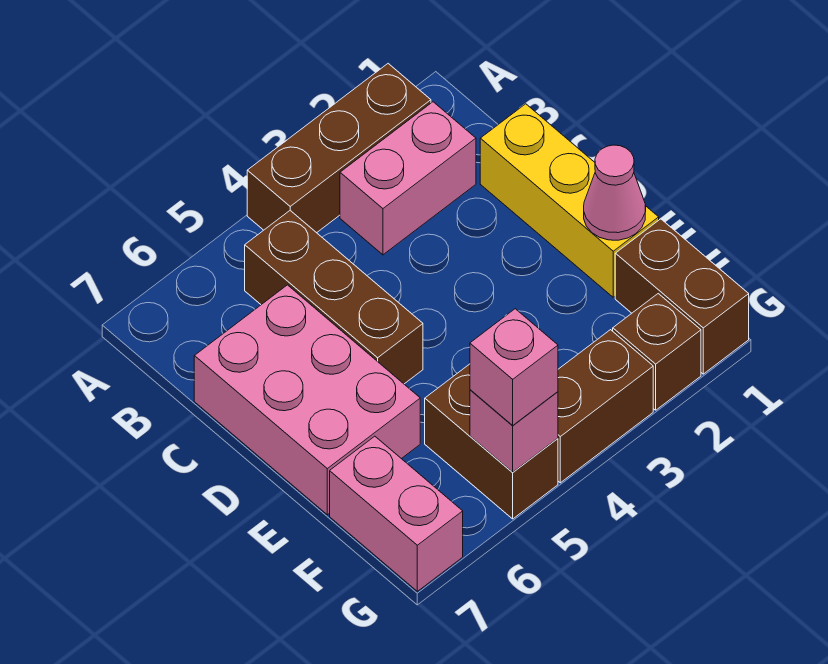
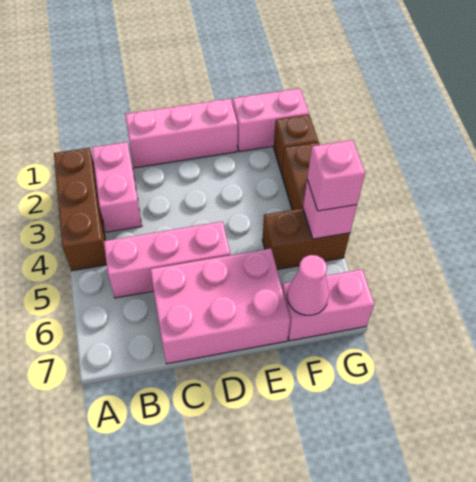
brown brick B5:D5 level 1 -> pink brick B5:D5 level 1
yellow brick C1:E1 level 1 -> pink brick C1:E1 level 1
pink cone E1 level 2 -> pink cone F7 level 2
brown brick F1:G1 level 1 -> pink brick F1:G1 level 1

